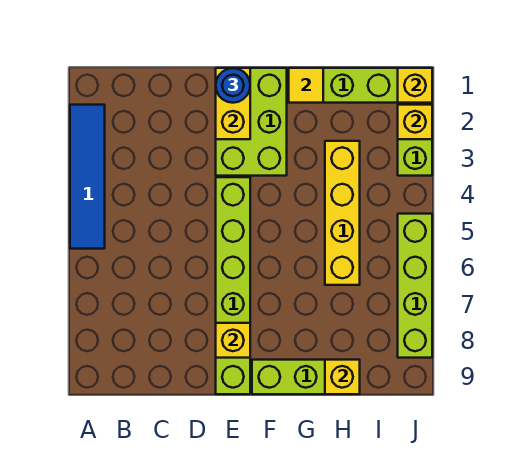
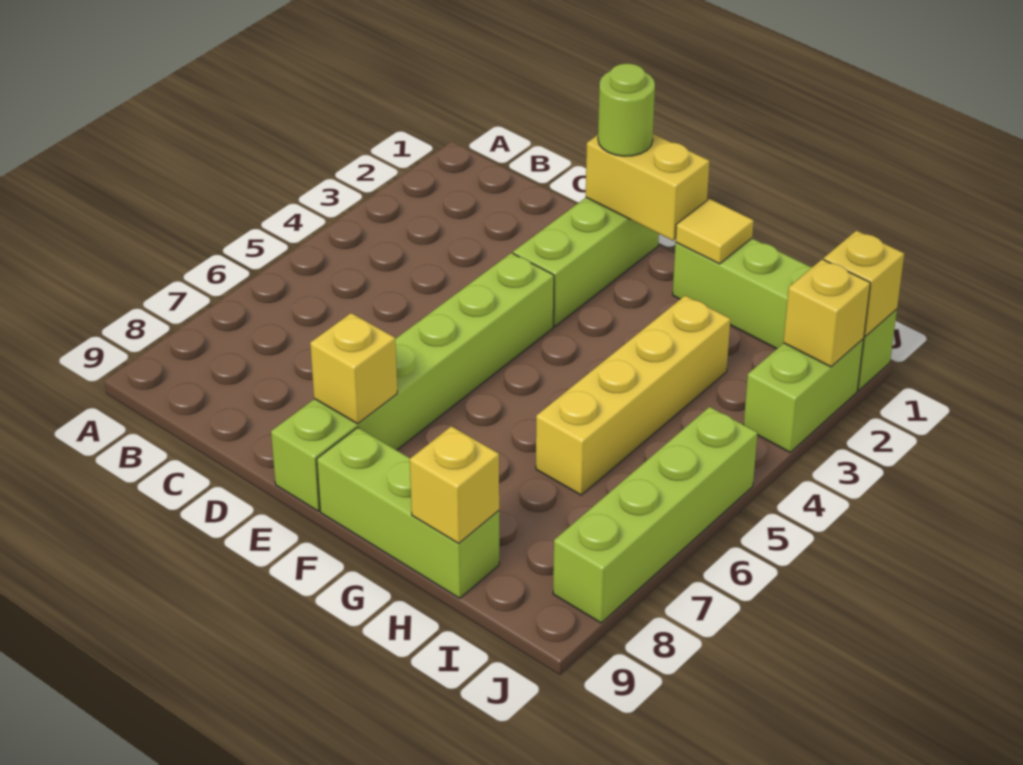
blue tile A2:A5 level 1 -> none
lime brick E1:F3 level 1 -> lime brick E1:E3 level 1
yellow brick E1:E2 level 2 -> yellow brick E1:F1 level 2
blue round brick E1 level 3 -> lime round brick E1 level 3

